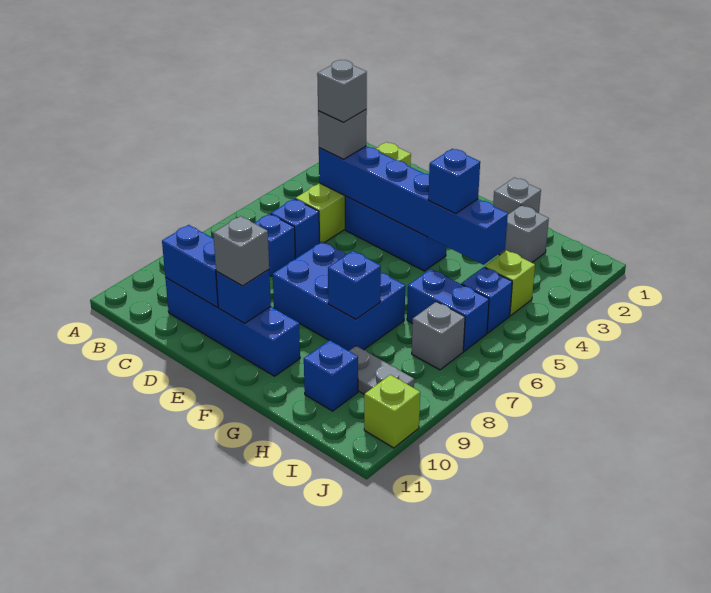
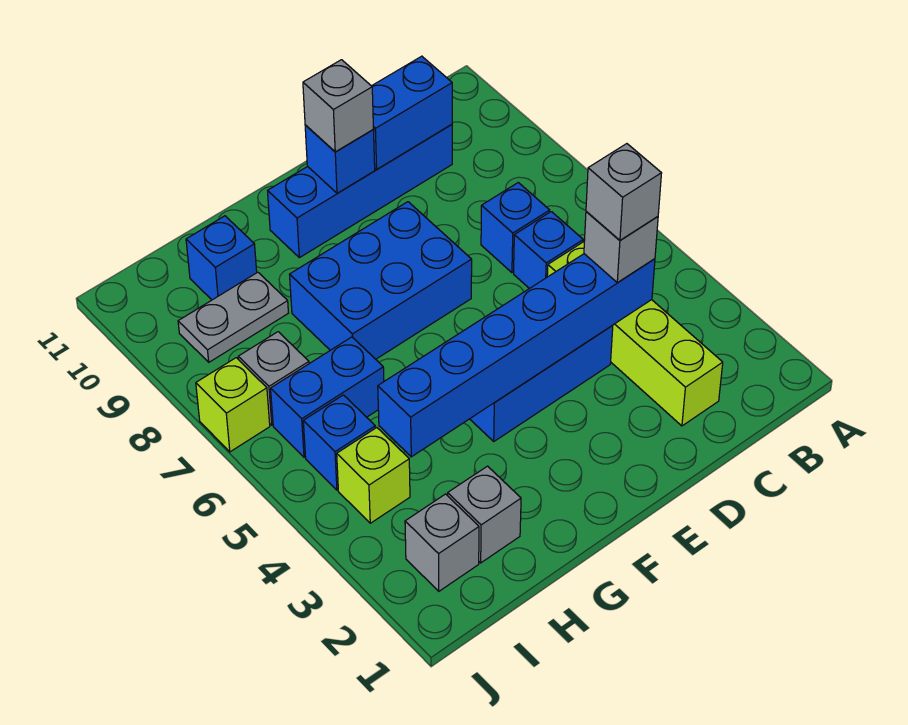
grey brick G1 level 1 -> grey brick I2 level 1
blue brick G4 level 3 -> none
blue brick G8 level 2 -> none
lime brick J10 level 1 -> lime brick J7 level 1

